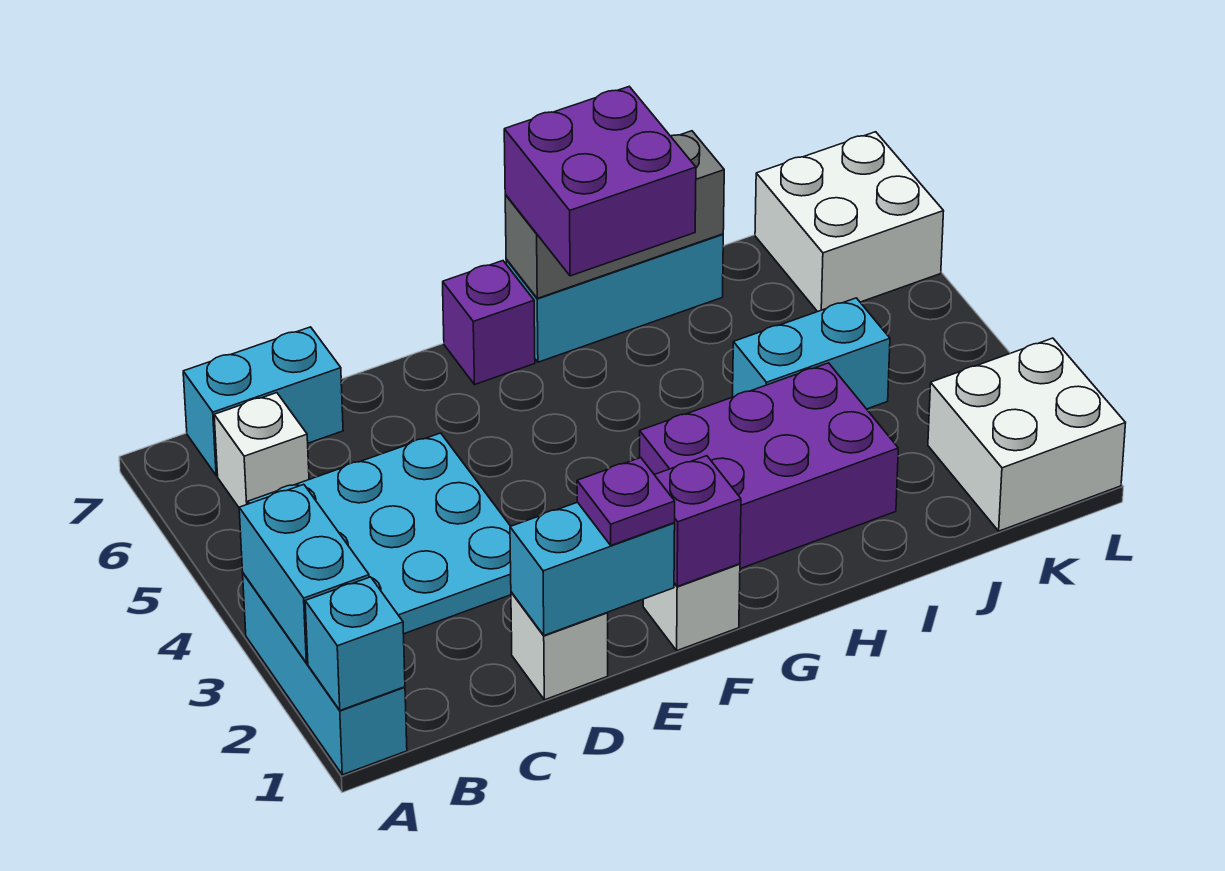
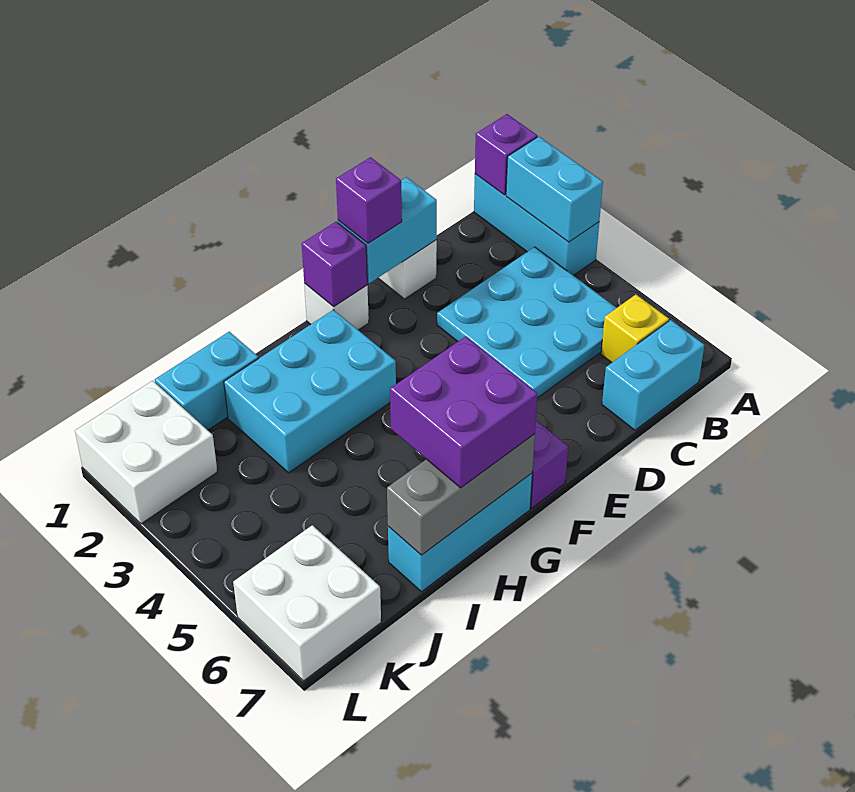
cyan brick A1 level 2 -> purple brick A1 level 2
white brick B6 level 1 -> yellow brick B6 level 1
purple plate E1 level 3 -> purple brick E1 level 3
purple brick G2:I3 level 1 -> cyan brick G2:I3 level 1
cyan brick I4:J4 level 1 -> cyan brick I1:J1 level 1

